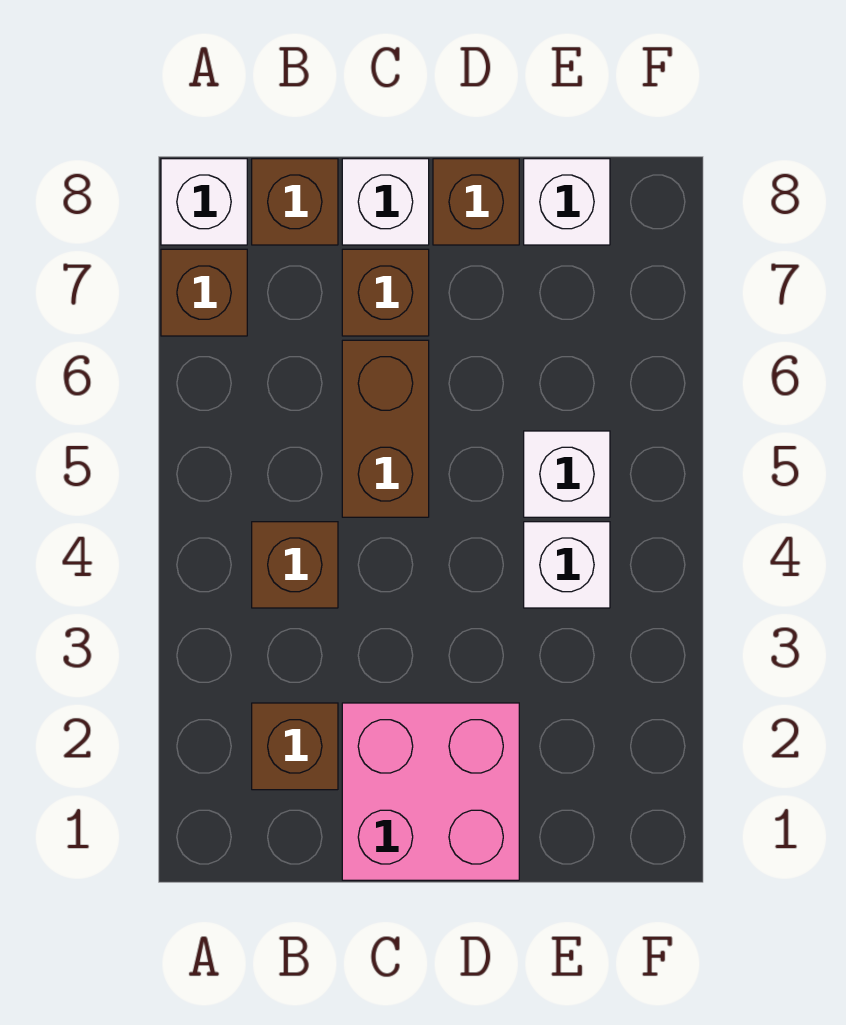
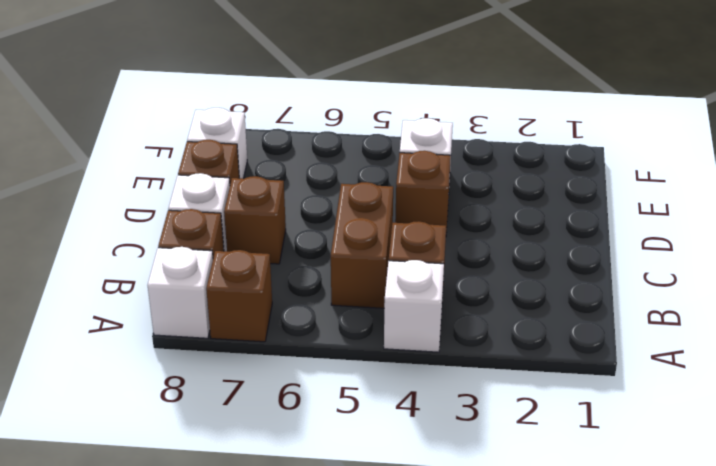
brown brick B2 level 1 -> brown brick D4 level 1
pink brick C1:D2 level 1 -> none
brown brick C5:C6 level 1 -> brown brick B5:C5 level 1
white brick E5 level 1 -> white brick A4 level 1

